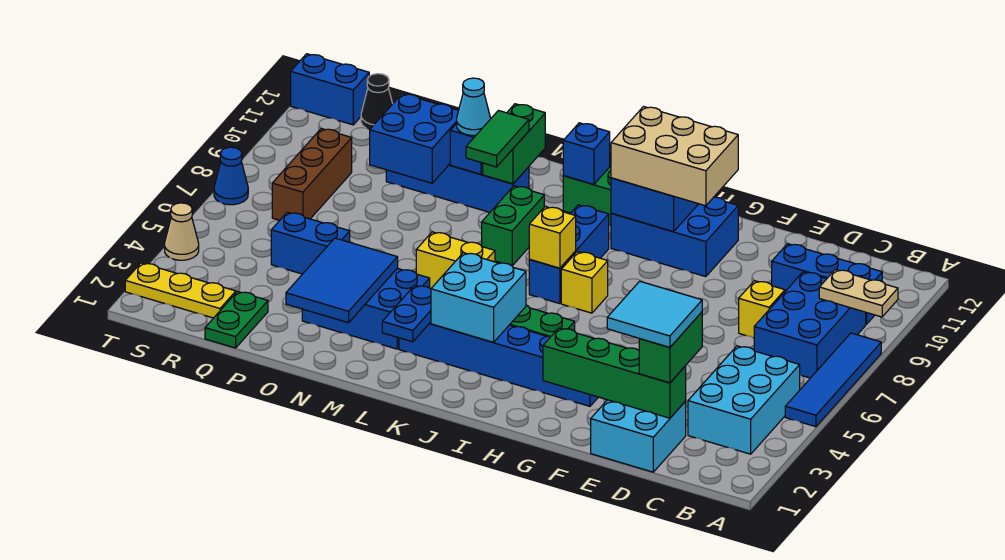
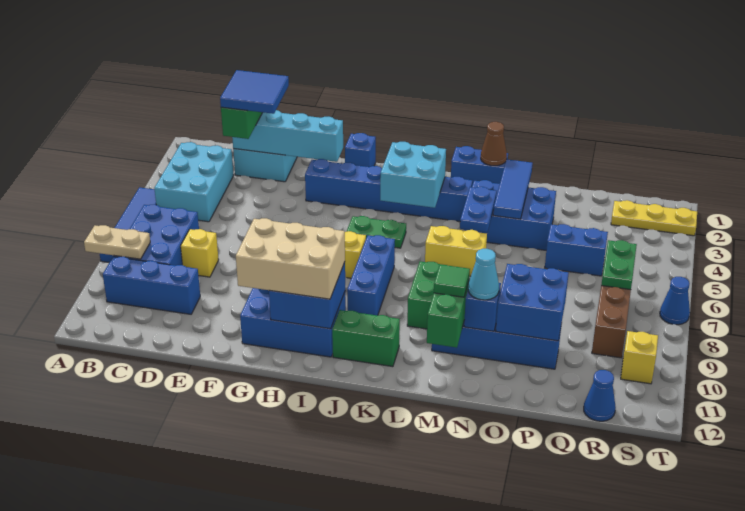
green brick D2:G2 level 2 -> cyan brick D2:G2 level 2
cyan tile D2:E3 level 4 -> blue tile D2:E3 level 4
yellow brick J7 level 2 -> yellow brick S10 level 1
blue brick K11 level 2 -> blue brick H1 level 1
blue plate L2:L3 level 2 -> blue plate M4:M5 level 2
none -> brown cone M1 level 2
green tile M9:M10 level 3 -> green tile M10 level 3
blue tile N2:O4 level 2 -> blue tile N2:N4 level 2
green plate Q1:Q2 level 1 -> green plate R6:R7 level 2
black cone R12 level 1 -> blue cone R12 level 1
blue brick S12:T12 level 1 -> blue brick L1:M1 level 1
tan cone T4 level 1 -> none

